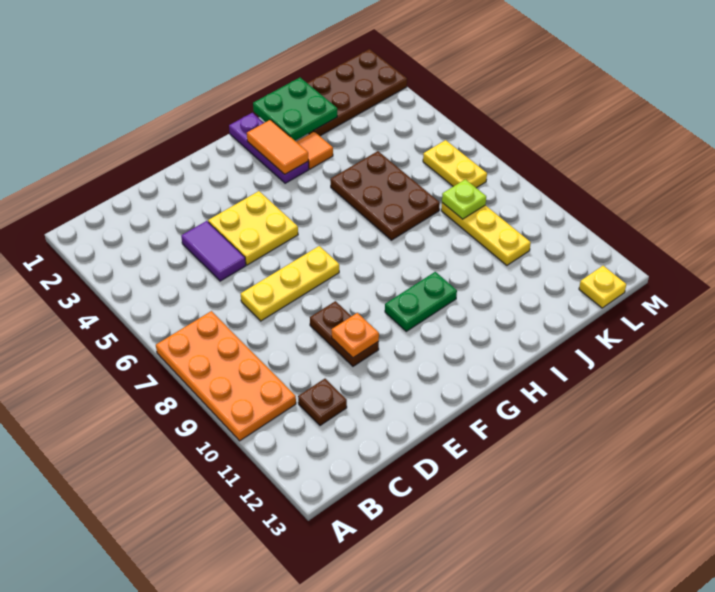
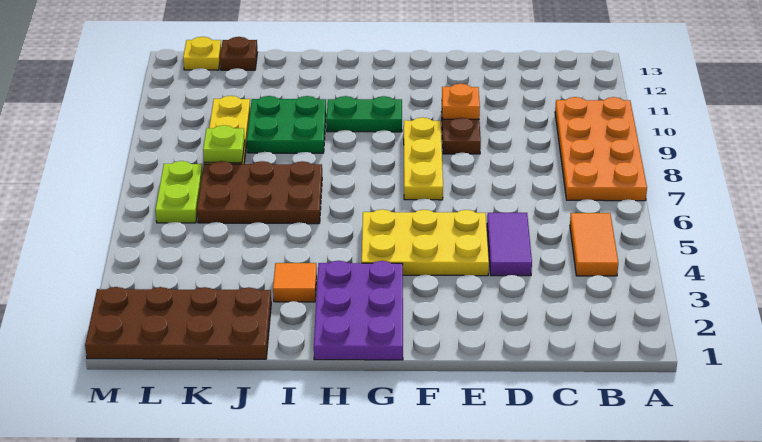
brown plate C11 level 1 -> brown plate K13 level 1
yellow plate D7:F7 level 1 -> yellow plate F7:F9 level 1
yellow plate E4:F5 level 1 -> yellow plate E4:G5 level 1
purple plate H1:H3 level 1 -> purple plate G1:H3 level 1
orange tile H2:H3 level 2 -> orange tile B4:B5 level 1
green plate I1:J2 level 2 -> green plate I9:J10 level 1
brown plate I5:J7 level 1 -> brown plate I6:K7 level 1
yellow plate L6:L7 level 1 -> lime plate L6:L7 level 1

